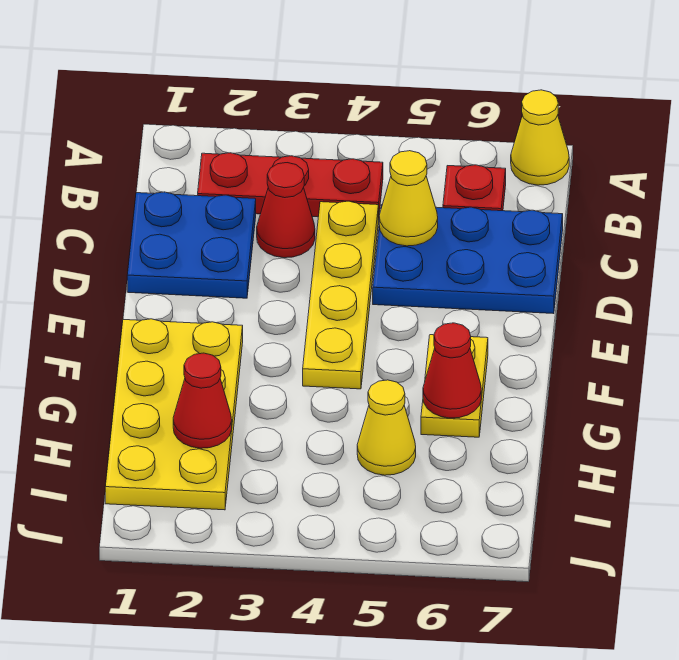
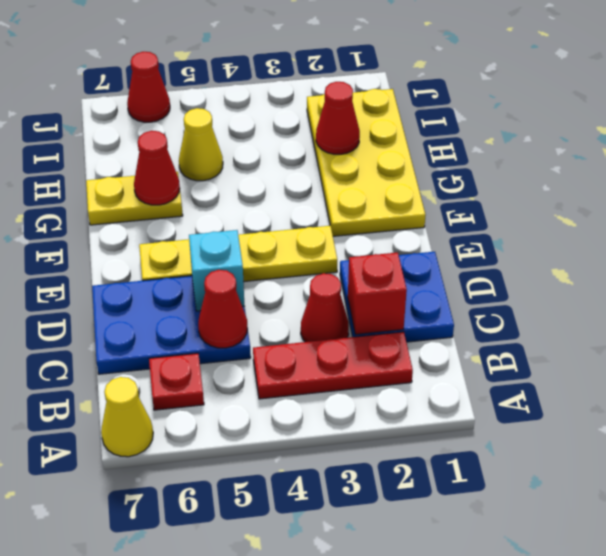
none -> red brick C2 level 2
yellow plate C4:F4 level 1 -> yellow plate E3:E6 level 1
yellow cone C5 level 2 -> red cone C5 level 2
none -> cyan brick D5 level 2
yellow plate F6:G6 level 1 -> yellow plate G6:G7 level 1
none -> red cone J6 level 1

